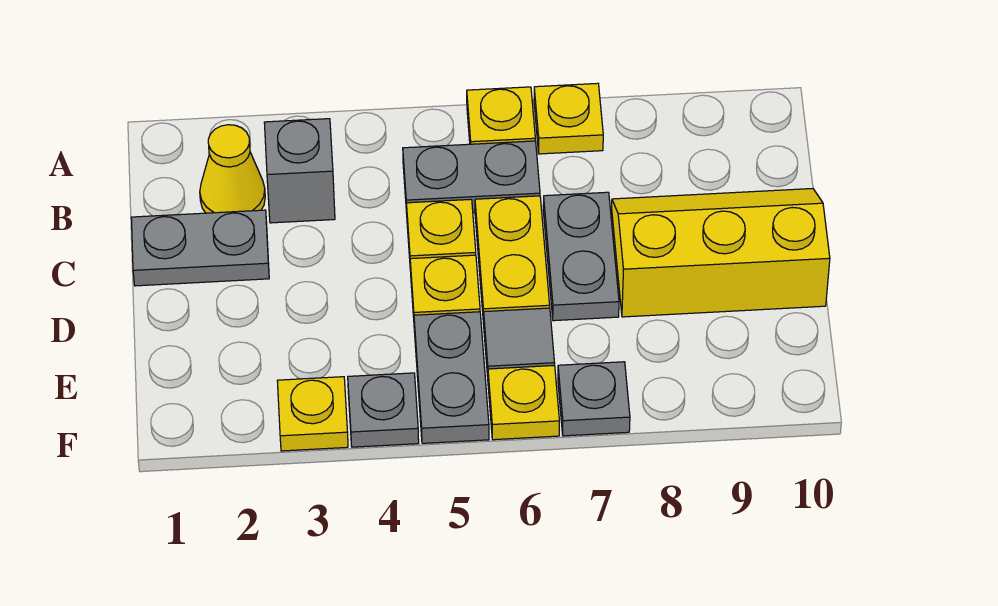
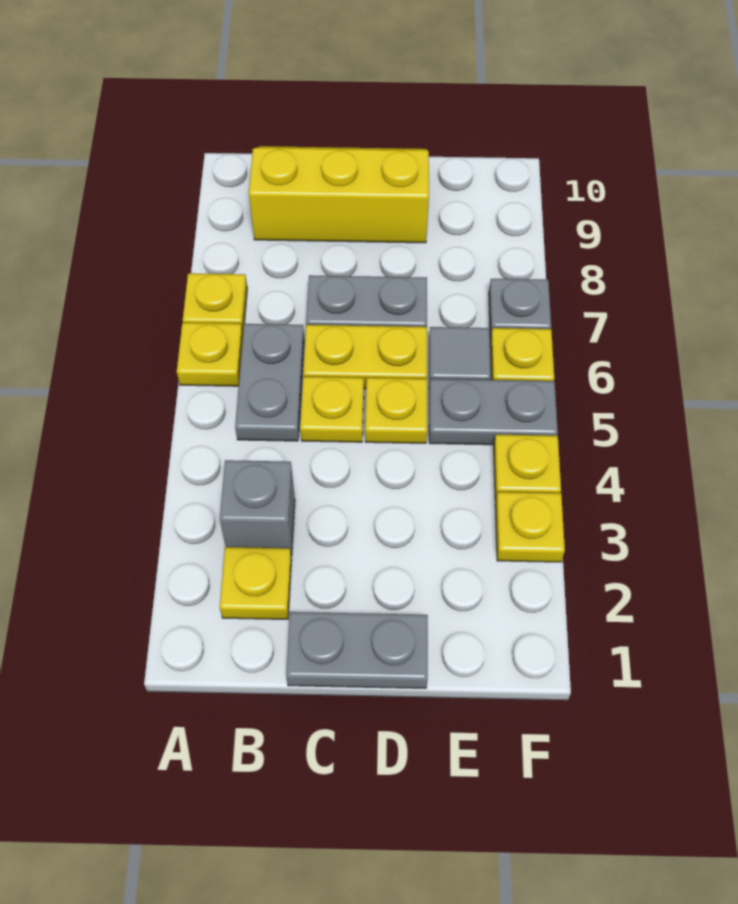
yellow cone B2 level 1 -> yellow plate B2 level 1
grey plate C1:C2 level 1 -> grey plate C1:D1 level 1
yellow slope C8:D10 level 1 top D -> yellow slope B9:D10 level 1 top 9
grey plate F4 level 1 -> yellow plate F4 level 1

